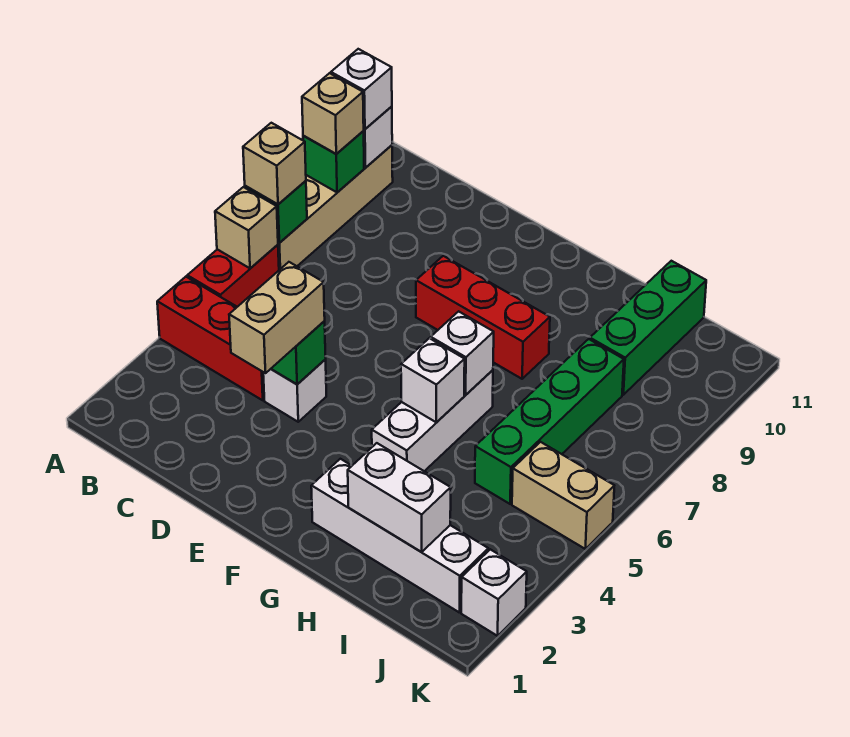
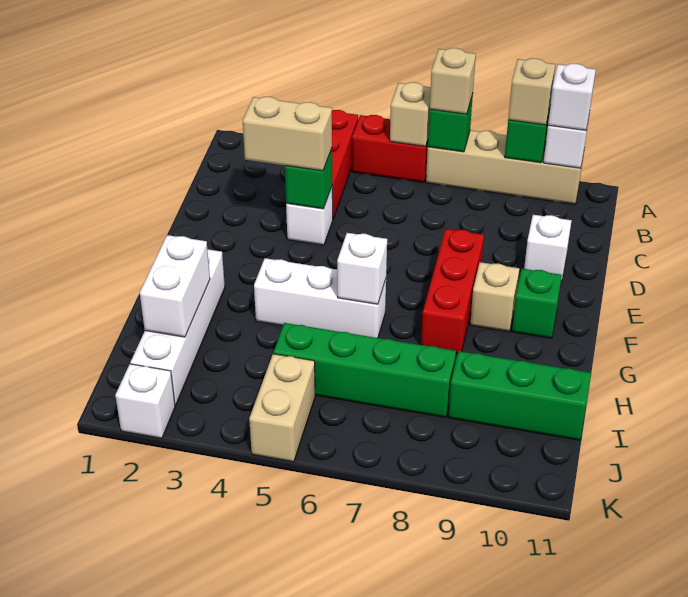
none -> tan brick F9 level 1
none -> green brick F10 level 1
white brick G5 level 2 -> white brick D10 level 1

